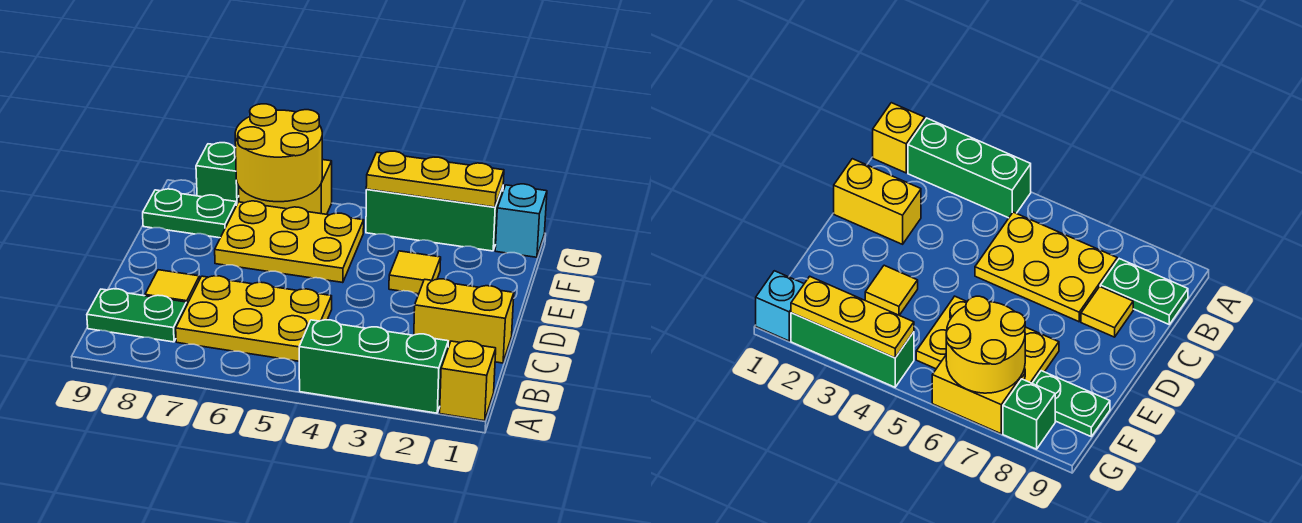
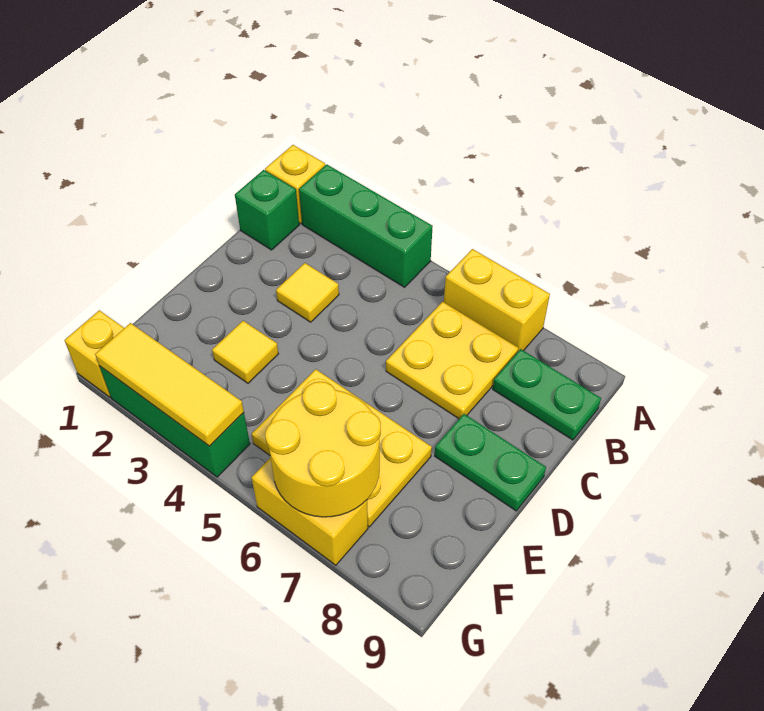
yellow plate B5:C7 level 1 -> yellow plate B6:C7 level 1
yellow brick C1:C2 level 1 -> yellow brick A6:A7 level 1
yellow tile C8 level 1 -> yellow tile C3 level 1
green plate F8:F9 level 1 -> green plate D8:D9 level 1
cyan brick G1 level 1 -> yellow brick G1 level 1
yellow plate G2:G4 level 2 -> yellow tile G2:G4 level 2
green brick G8 level 1 -> green brick B1 level 1

